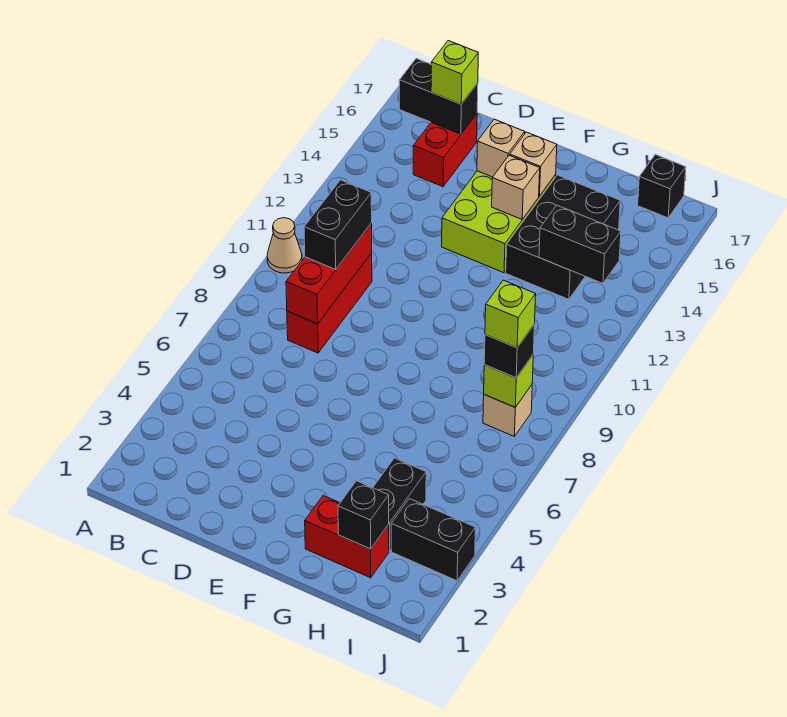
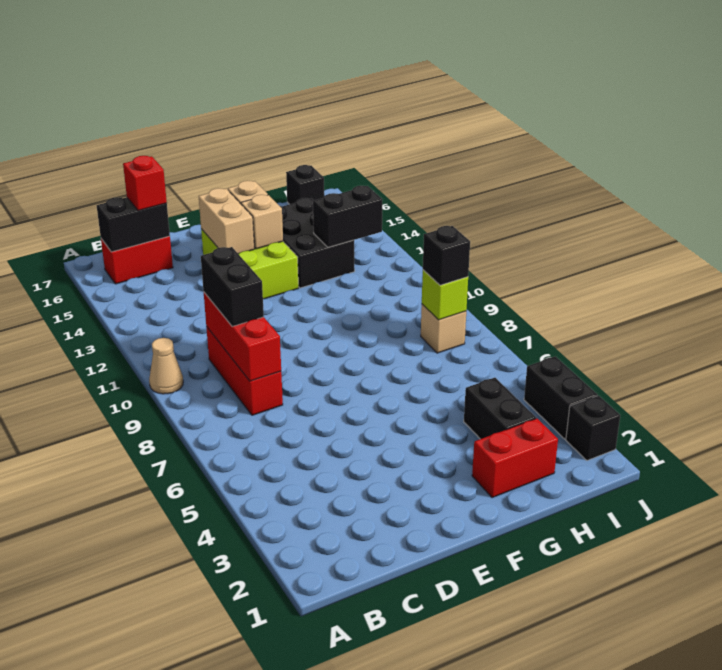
red brick C15:C16 level 1 -> red brick B16:C16 level 1
lime brick C16 level 3 -> red brick C16 level 3
tan brick E15 level 2 -> tan brick E14:E15 level 2
black brick H2 level 2 -> black brick J2 level 1
black brick I3:J3 level 1 -> black brick J3:J4 level 1
lime brick I8 level 4 -> none

